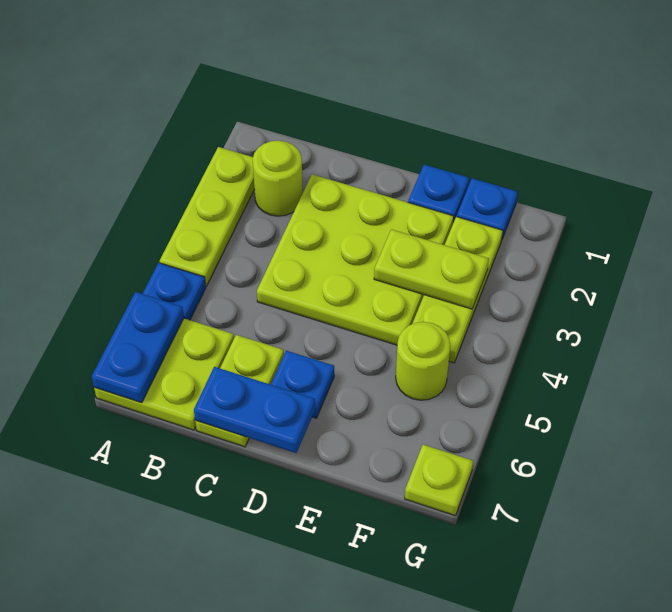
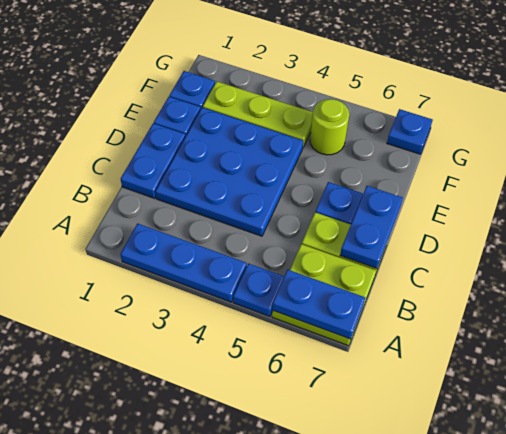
lime plate A2:A4 level 1 -> blue plate A2:A4 level 1
lime round brick B2 level 1 -> none
none -> blue plate C1:D1 level 1
lime plate C2:E4 level 1 -> blue plate C2:E4 level 1
lime plate E3:F3 level 2 -> none
lime plate G7 level 1 -> blue plate G7 level 1

